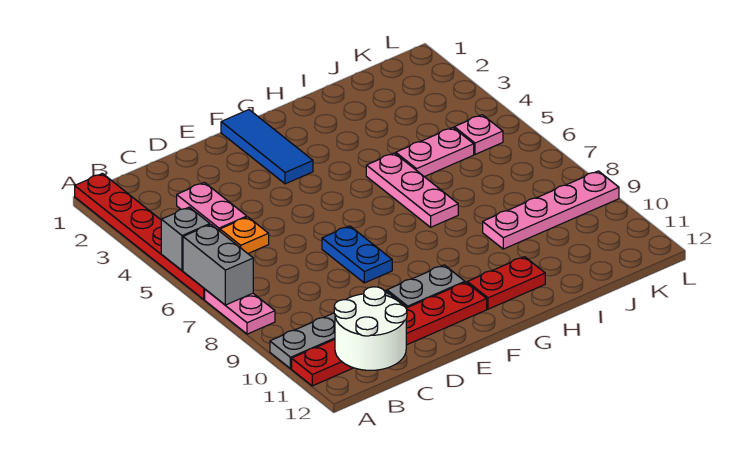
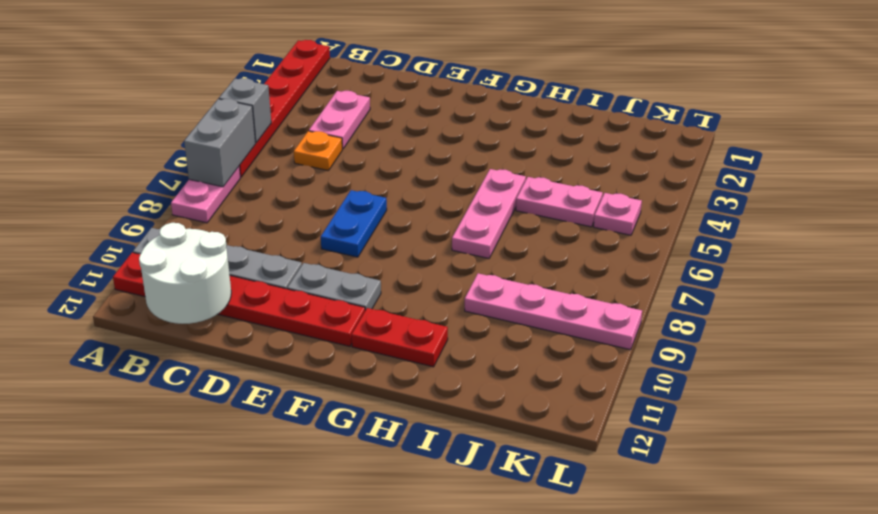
blue tile F1:F3 level 1 -> none

